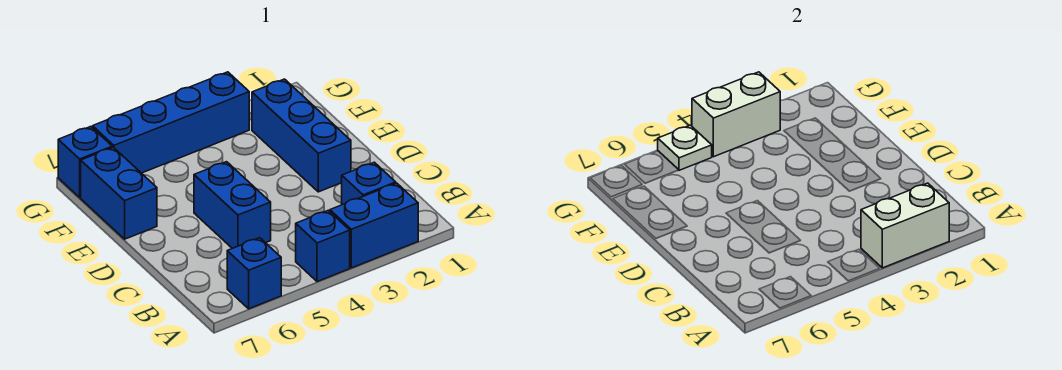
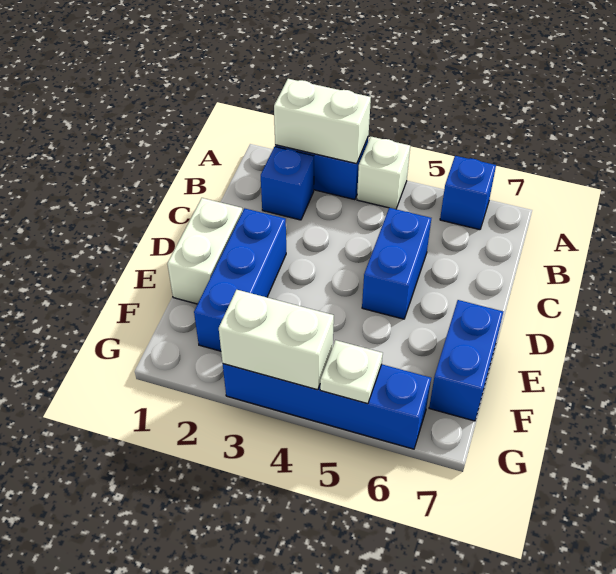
blue brick A4 level 1 -> white brick A4 level 1
none -> white brick D1:E1 level 1
blue brick G7 level 1 -> none

